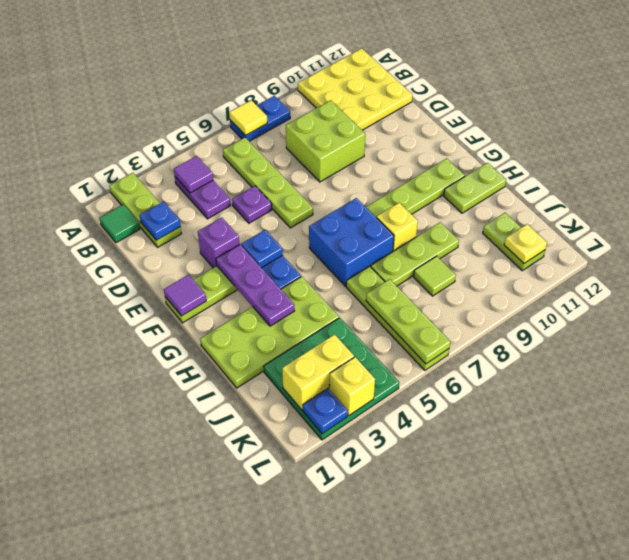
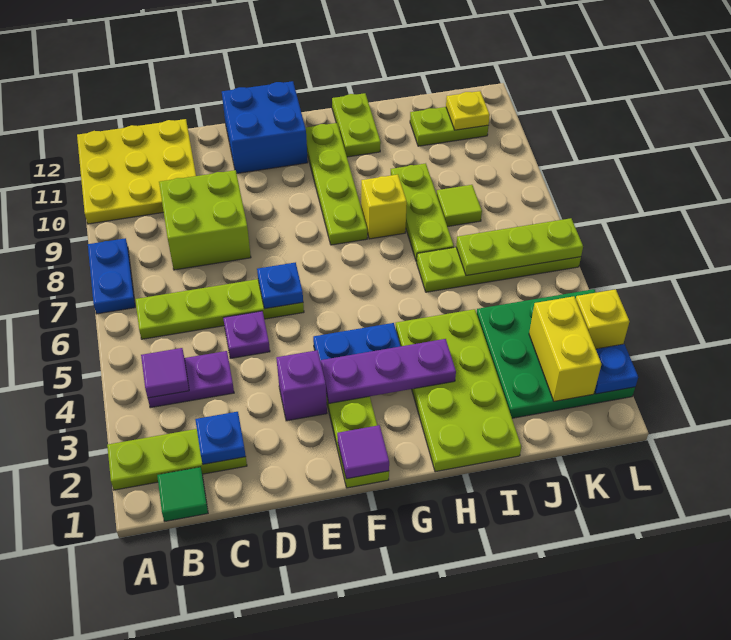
yellow tile A7 level 2 -> none
blue plate F4 level 2 -> blue plate E6 level 2
blue brick G6:H7 level 1 -> blue brick E11:F12 level 1

